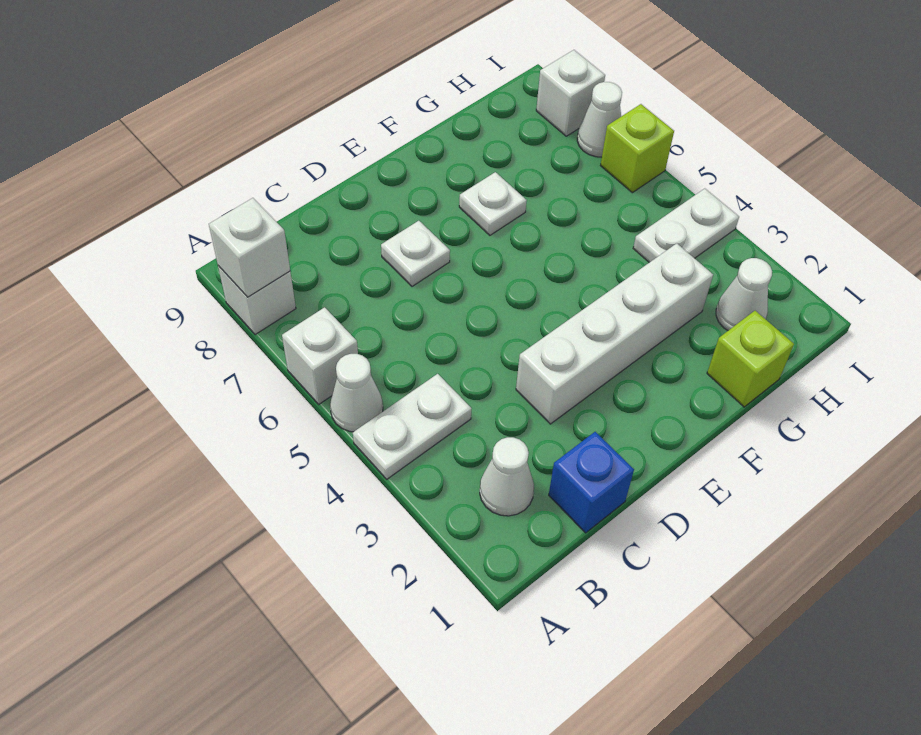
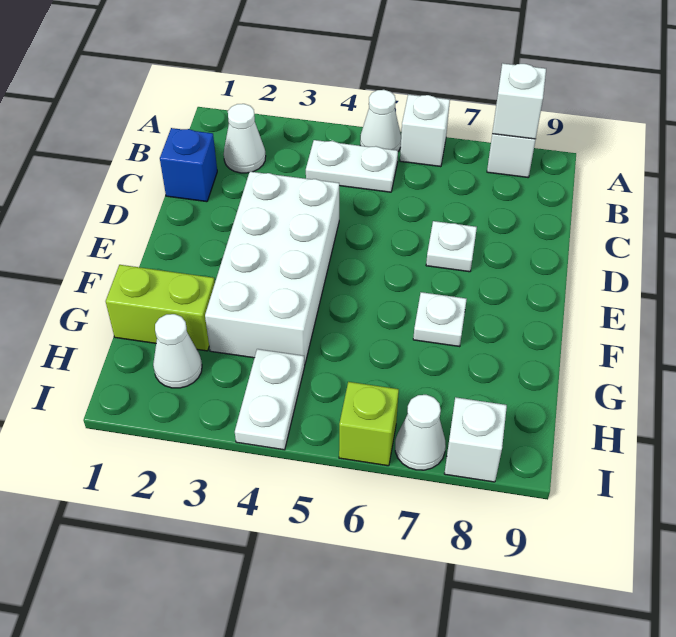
white plate A4:B4 level 1 -> white plate B4:B5 level 1
white brick D3:G3 level 1 -> white brick D3:G4 level 1
lime brick G1 level 1 -> lime brick G1:G2 level 1

